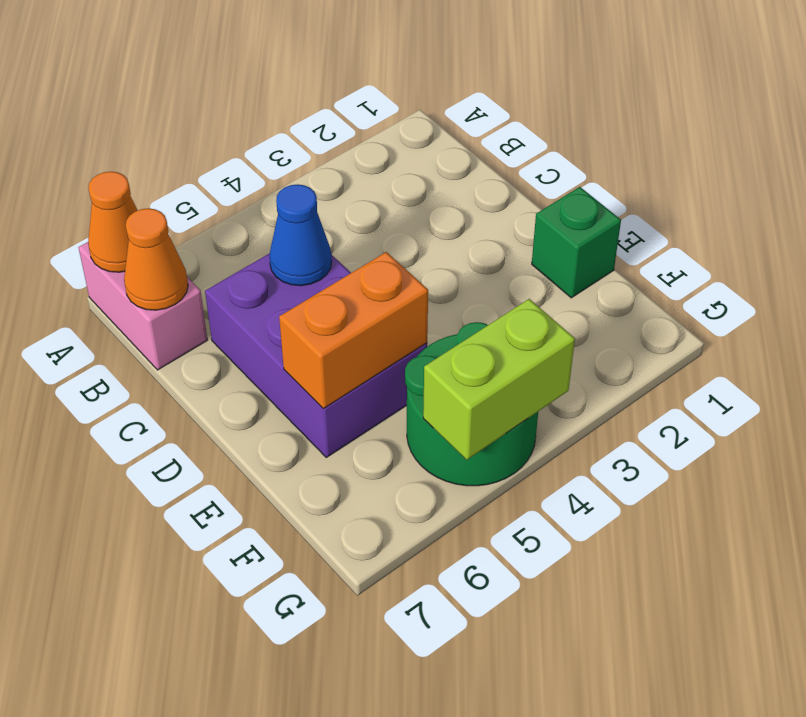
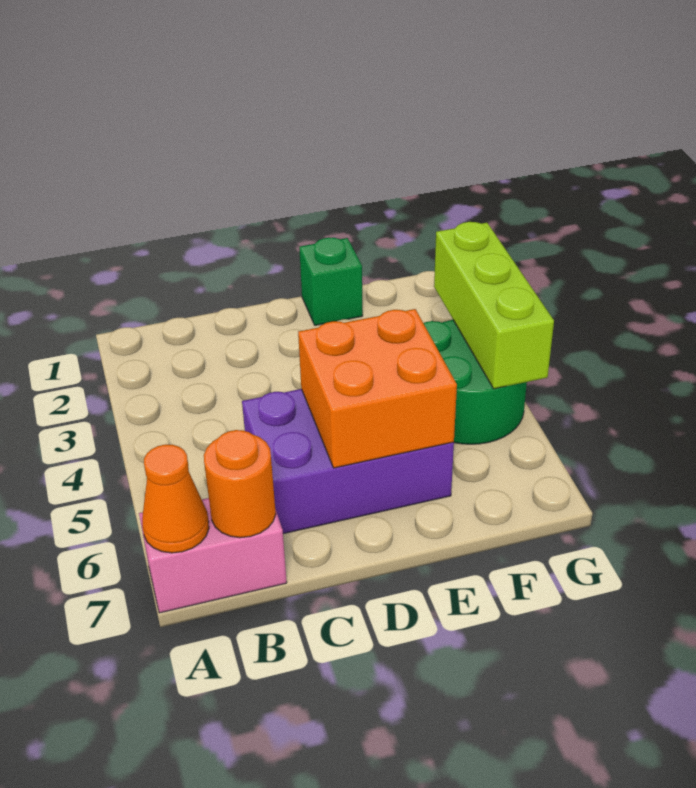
orange cone B7 level 2 -> orange round brick B7 level 2
blue cone C5 level 2 -> none
orange brick E5:E6 level 2 -> orange brick D5:E6 level 2
lime brick G4:G5 level 2 -> lime brick G3:G5 level 2

